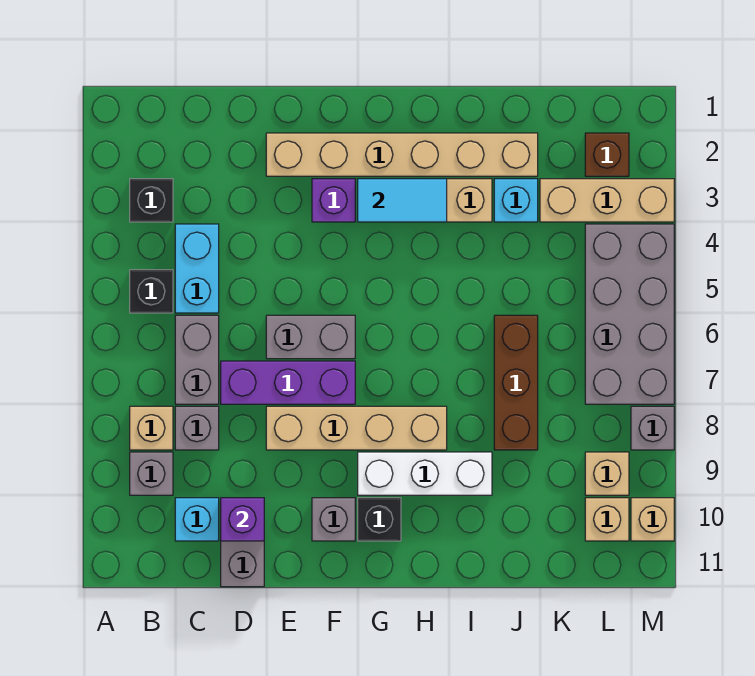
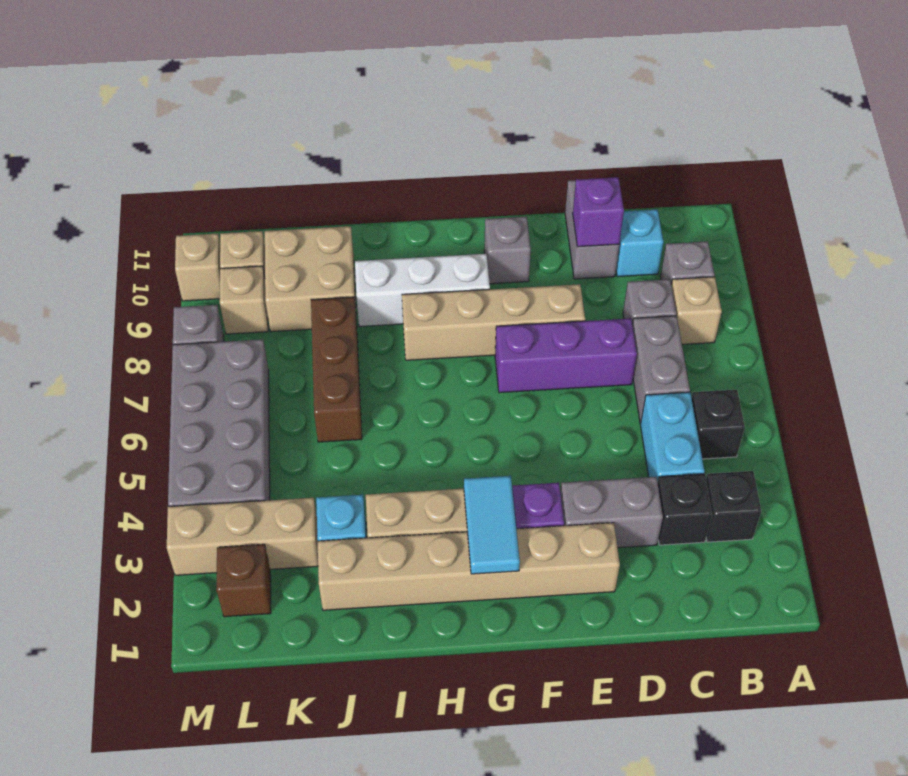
grey brick E6:F6 level 1 -> grey brick D3:E3 level 1
cyan tile G3:H3 level 2 -> cyan tile G2:G3 level 2
black brick G10 level 1 -> black brick C3 level 1
none -> tan brick J9:K10 level 1

